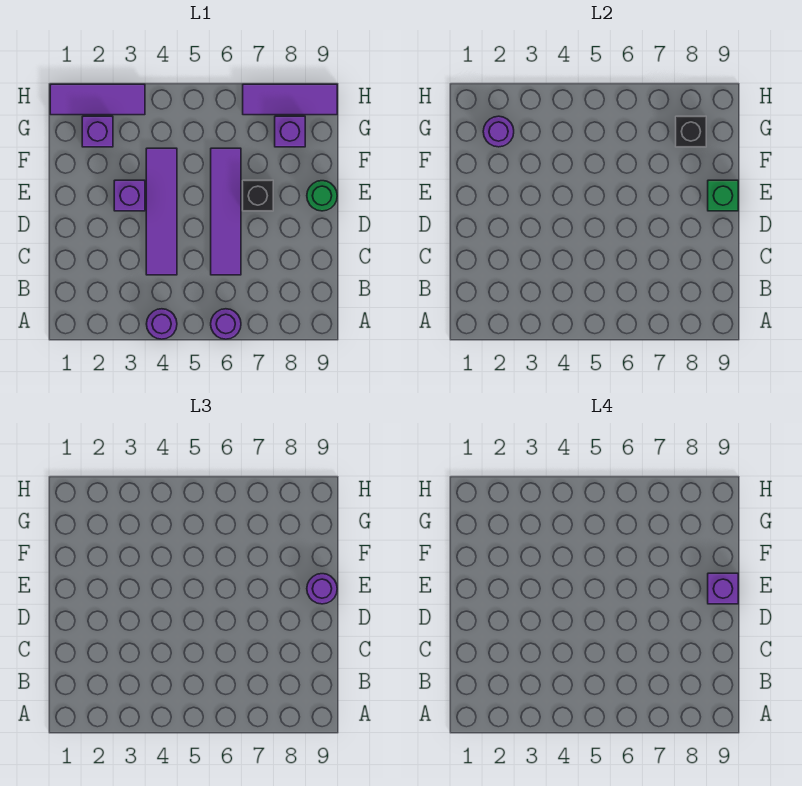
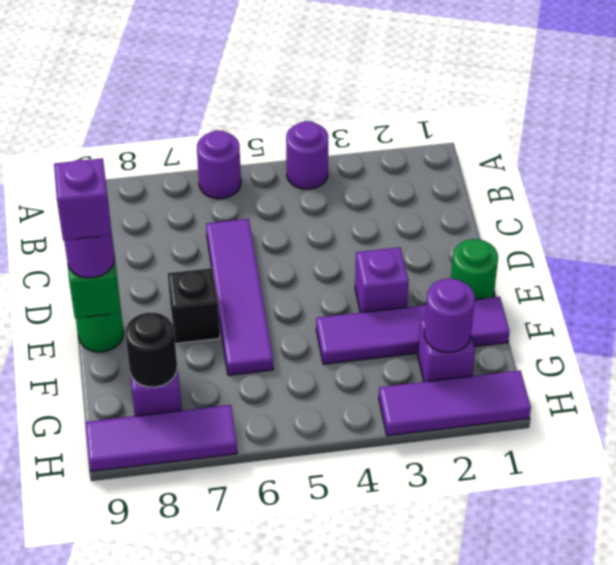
purple tile C4:F4 level 1 -> purple tile F1:F4 level 1
none -> green round brick E1 level 1
black brick G8 level 2 -> black round brick G8 level 2

